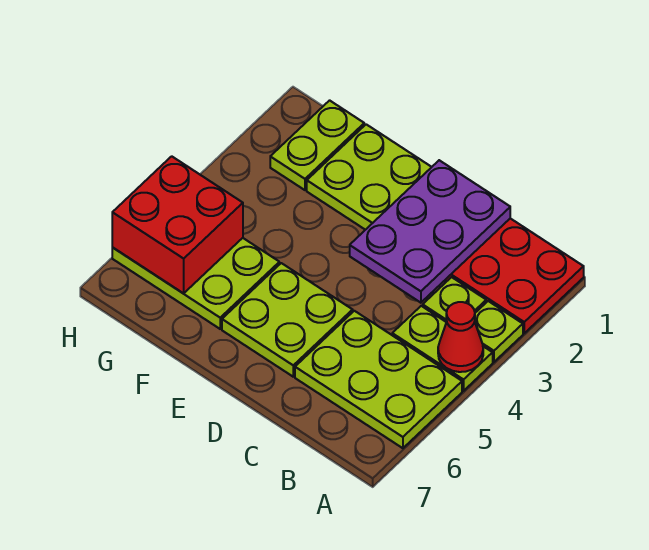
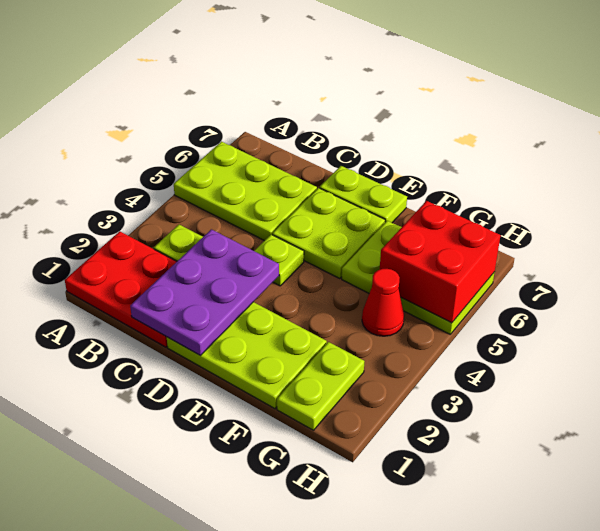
lime plate A3 level 1 -> lime plate D4 level 1
lime plate A4:B4 level 1 -> lime plate D7:E7 level 1
red cone A4 level 2 -> red cone G4 level 1

